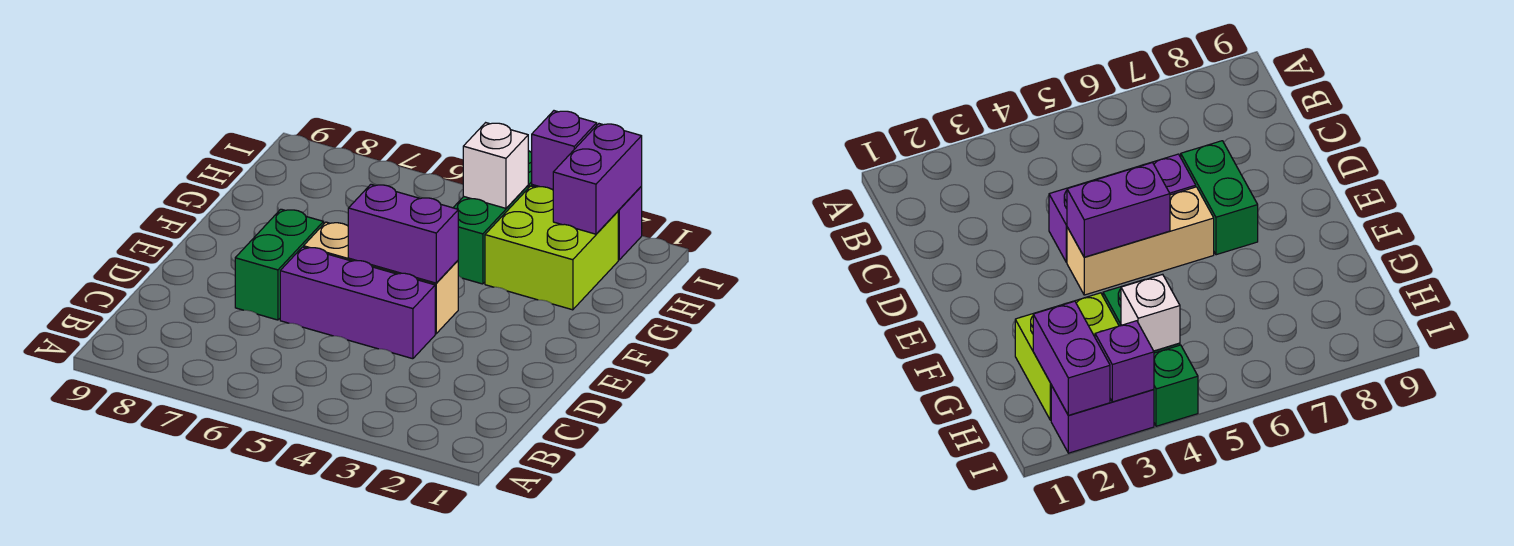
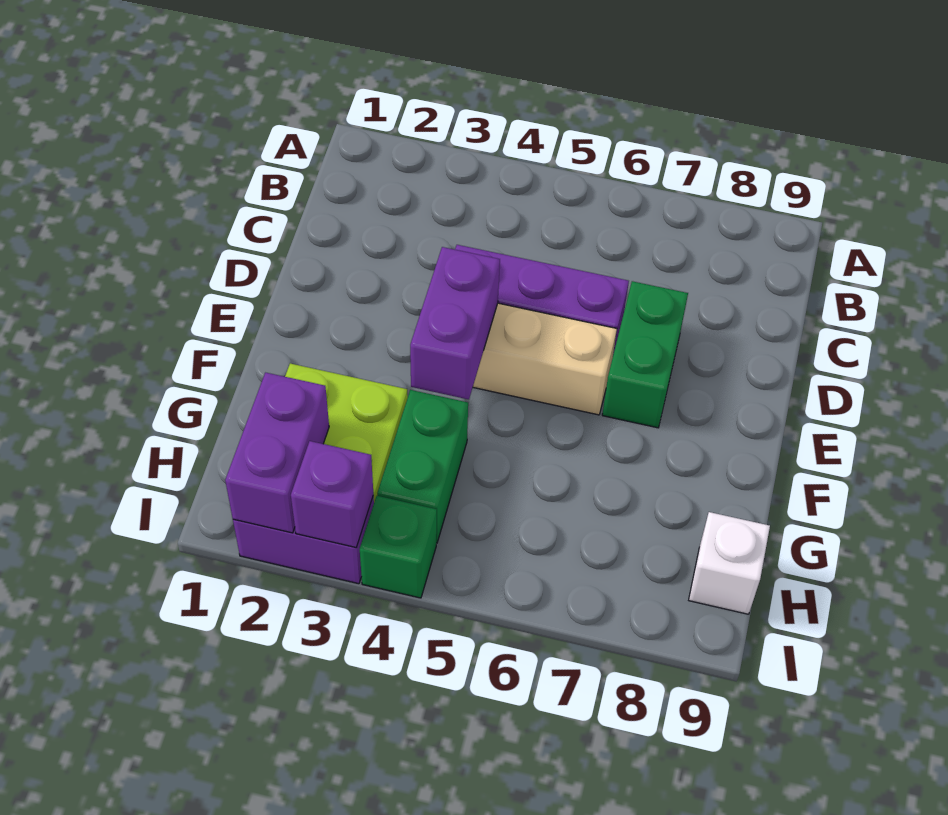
purple brick E4:E5 level 2 -> purple brick E4:F4 level 2
white brick H4 level 2 -> white brick H9 level 1

